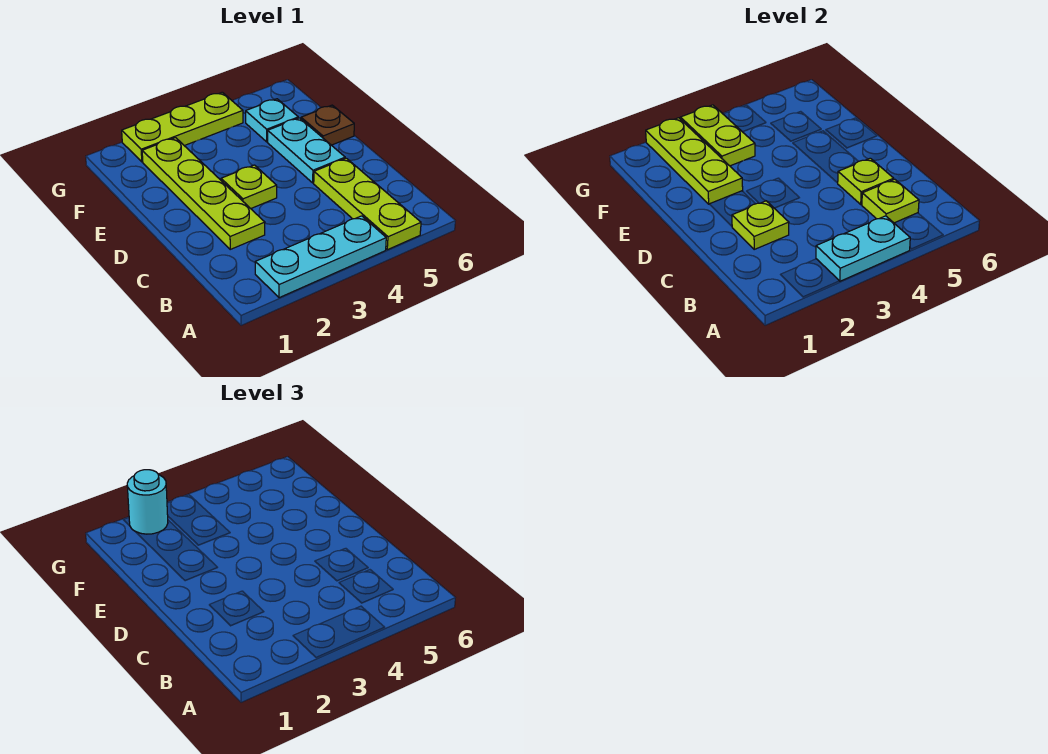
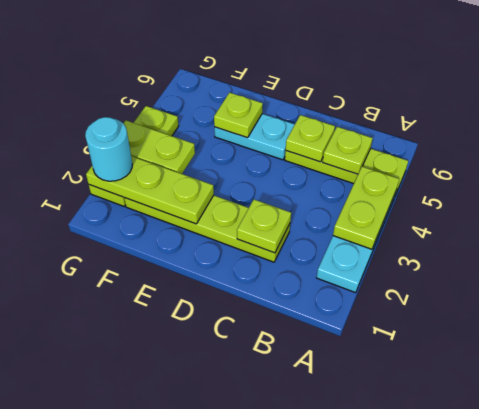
cyan plate A3:A4 level 2 -> lime plate A3:A4 level 2
lime plate D3 level 1 -> lime plate E5 level 2
brown plate E6 level 1 -> none
cyan plate F5 level 1 -> none

